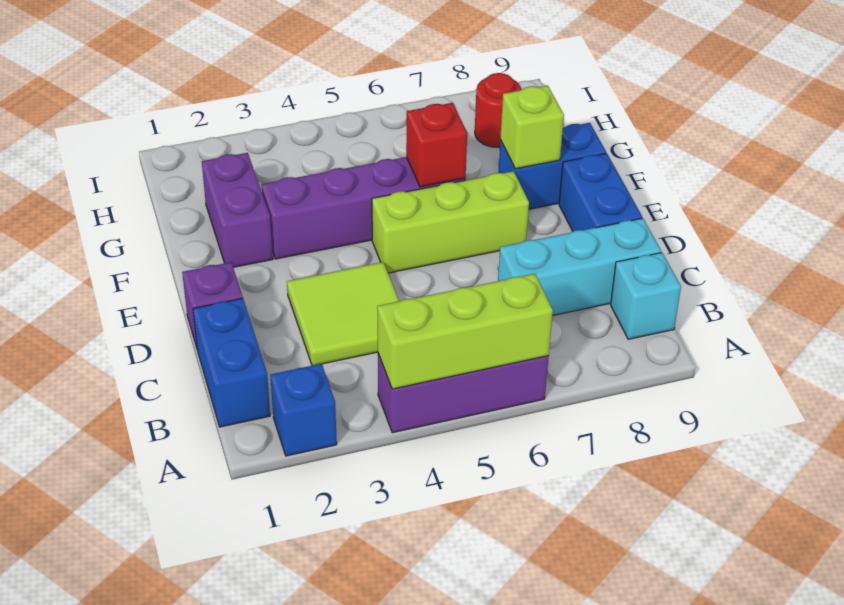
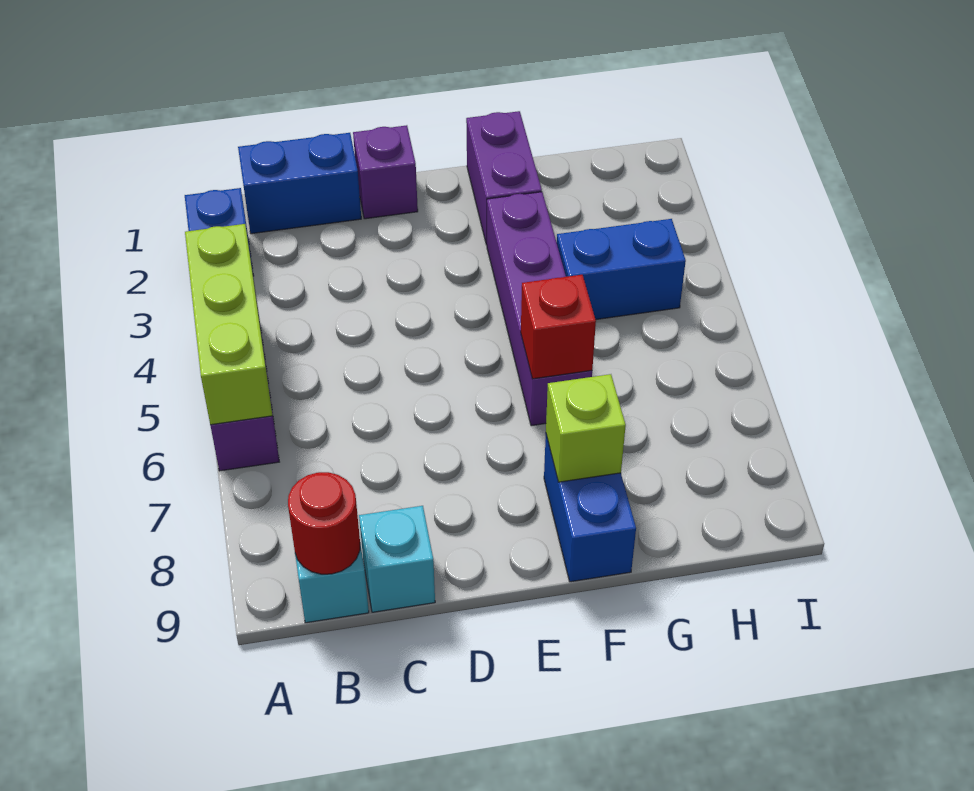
lime tile C3:D4 level 1 -> none
cyan brick C7:C9 level 1 -> cyan brick C9 level 1
blue brick D9:E9 level 1 -> blue brick G4:H4 level 1
lime brick E5:E7 level 1 -> none
purple brick F2:G2 level 1 -> purple brick F1:F2 level 1
red round brick H8 level 1 -> red round brick B9 level 2

